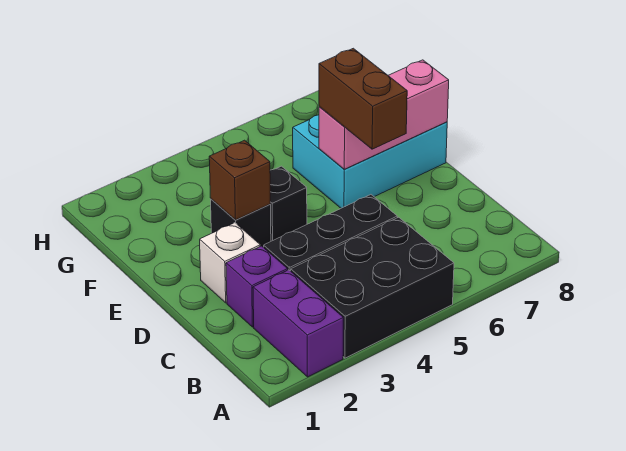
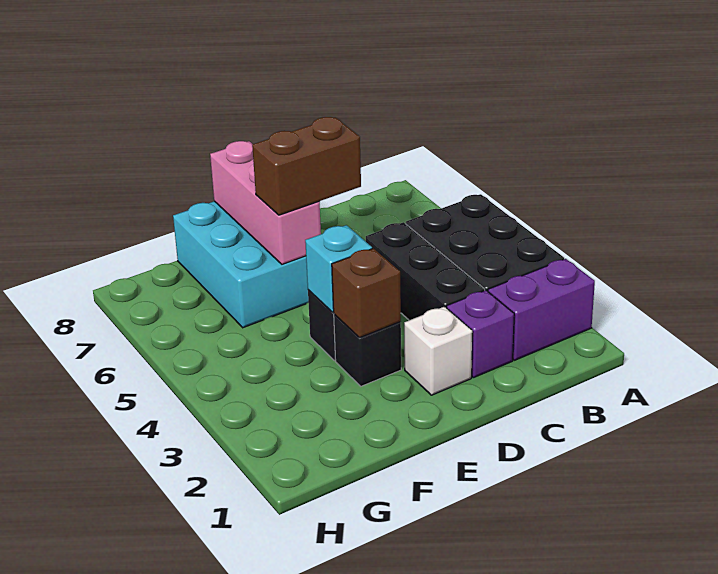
none -> cyan brick E4 level 2

